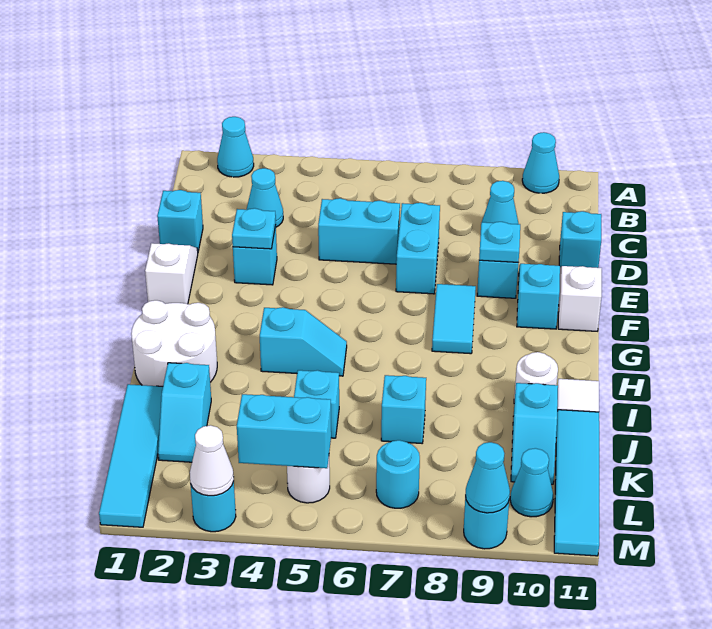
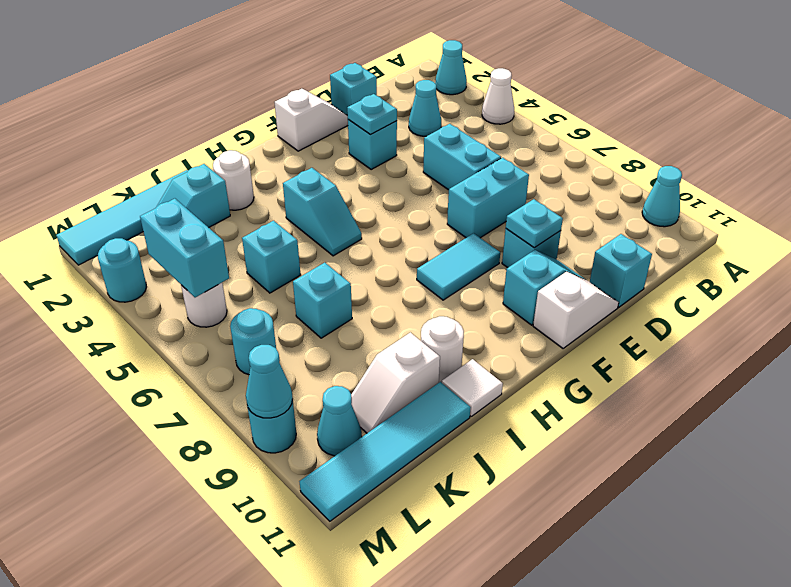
cyan cone C9 level 1 -> none
white round brick H1:I2 level 1 -> white round brick I2 level 1
cyan slope J10:K10 level 1 top J -> white slope J10:K10 level 1 top J
white cone M3 level 2 -> white cone A4 level 1

